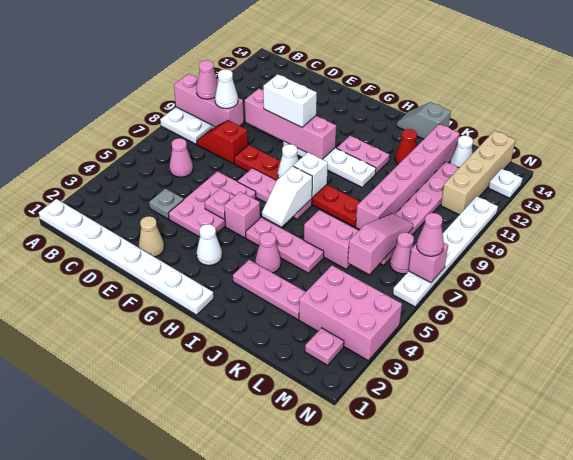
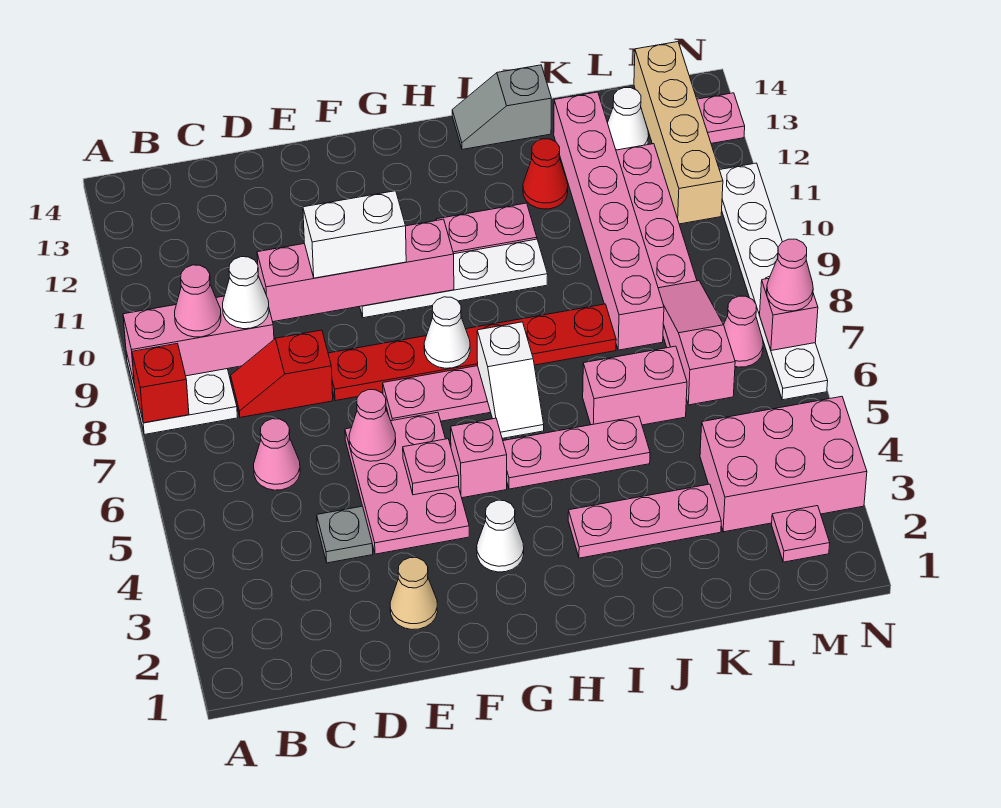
white plate A1:H1 level 1 -> none
none -> red brick A8 level 2
white brick H8 level 2 -> none
pink cone I4 level 1 -> pink cone E6 level 2
white plate N13 level 1 -> pink plate N13 level 1

